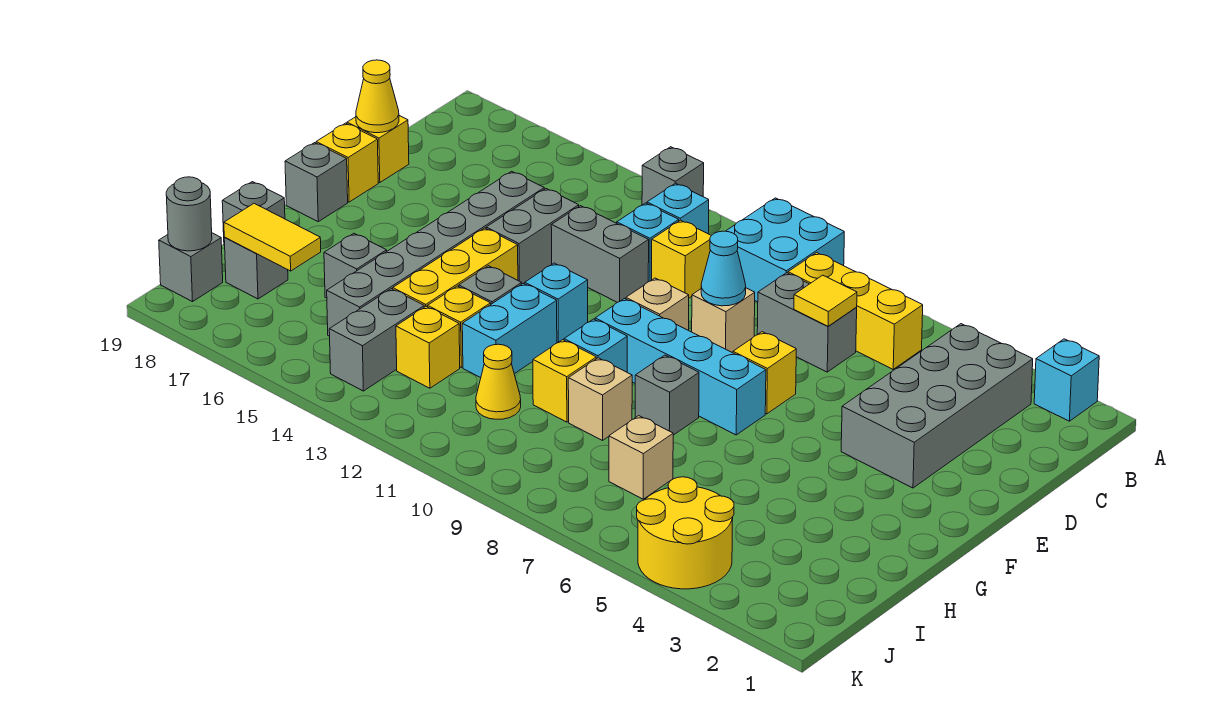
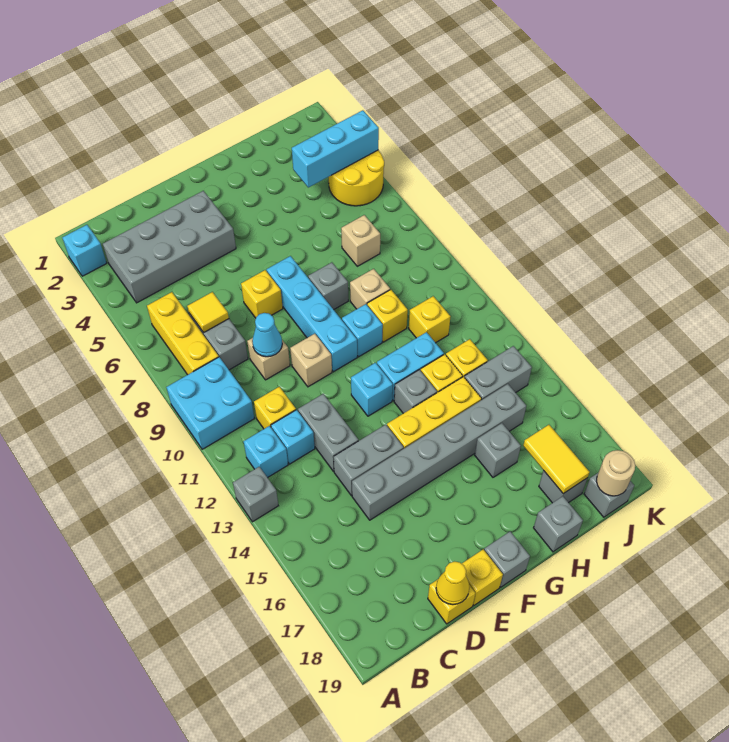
none -> cyan brick I4:K4 level 2
yellow cone I11 level 1 -> yellow brick I11 level 1
grey round brick J19 level 2 -> tan round brick J19 level 2

